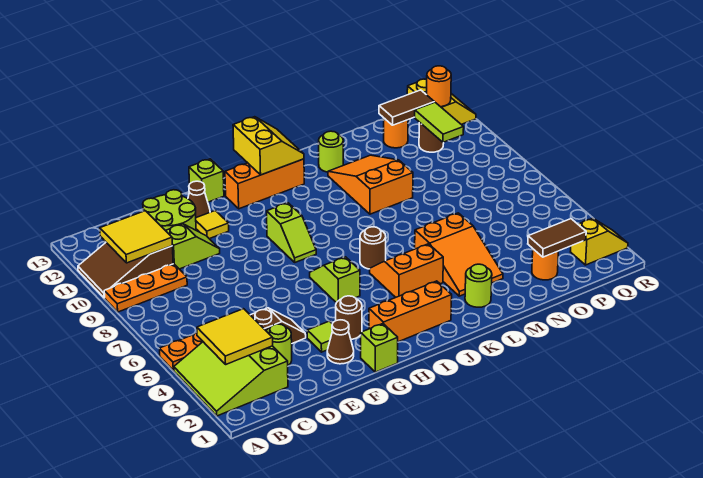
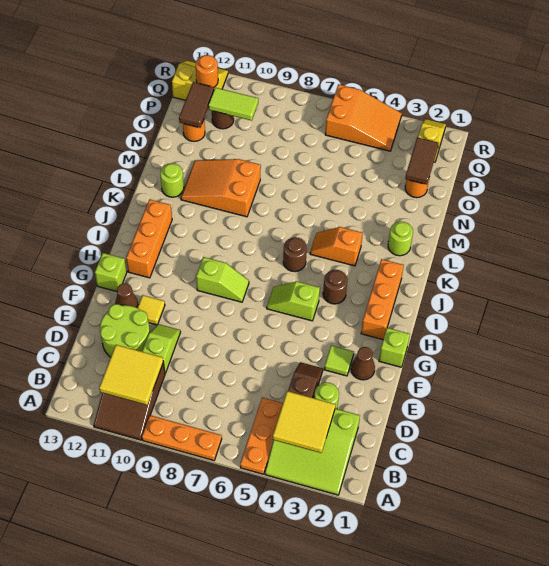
orange plate A9:C9 level 1 -> orange plate A7:A9 level 1
brown round brick G3 level 1 -> brown round brick I4 level 1
yellow slope I12:J13 level 2 top I -> none
orange slope J4:K5 level 1 top 4 -> orange slope K4:K5 level 1 top 4
orange slope L3:M5 level 1 top 5 -> orange slope Q4:R6 level 1 top 6

